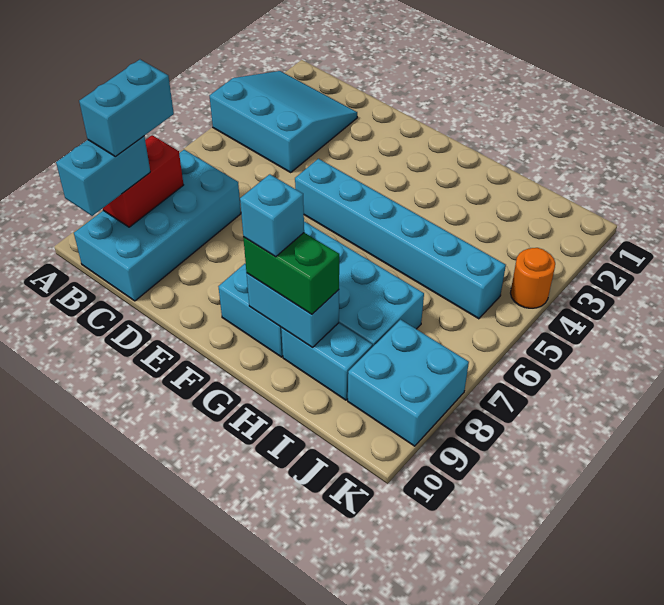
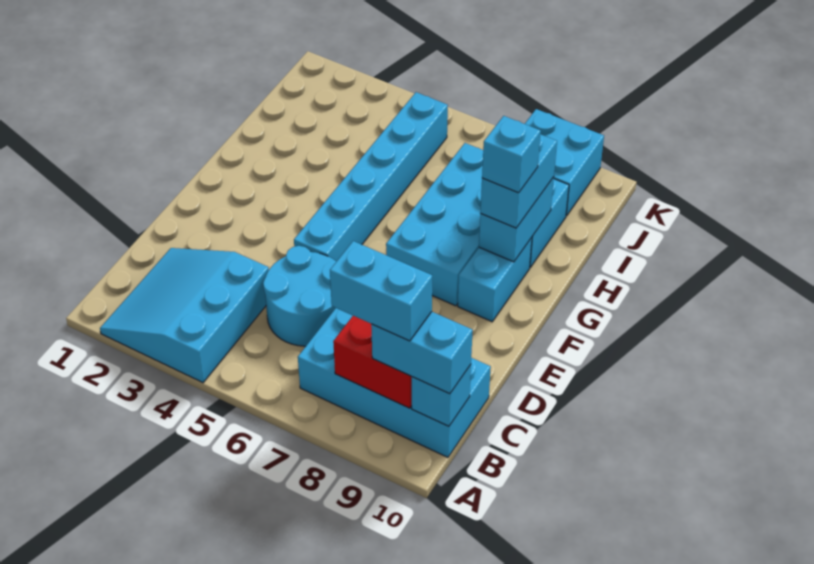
none -> cyan brick B10 level 2
none -> cyan round brick C5:D6 level 1
green brick G9:H9 level 3 -> cyan brick G9:H9 level 3
orange round brick K4 level 1 -> none

